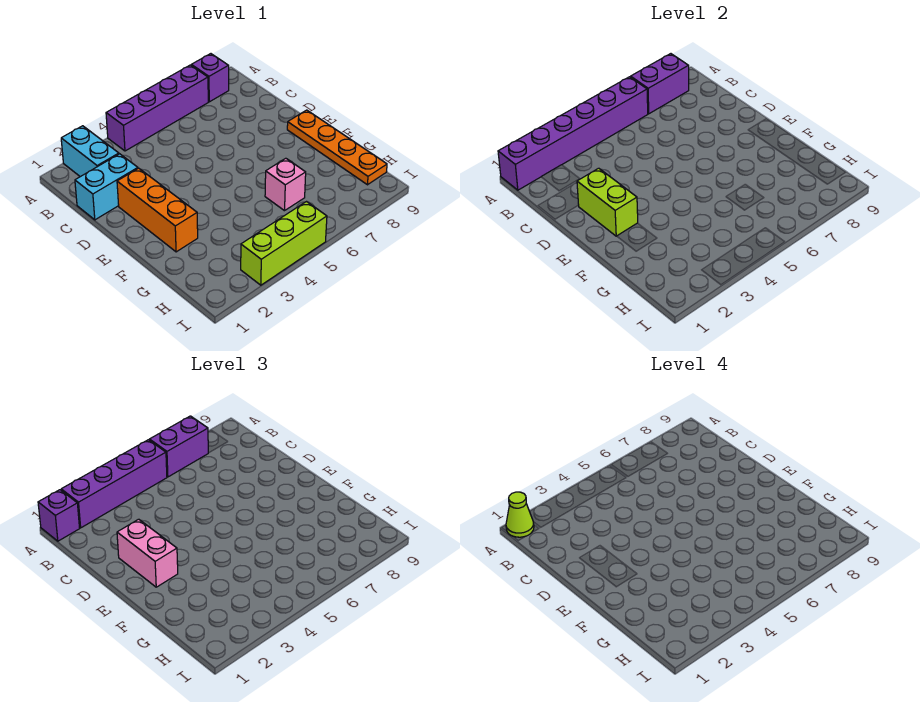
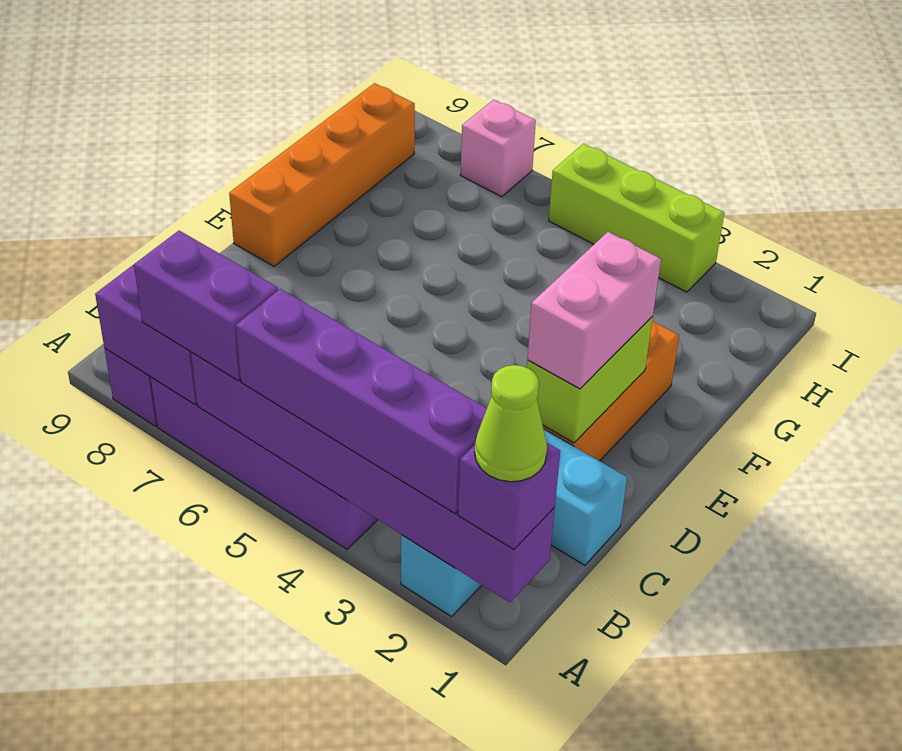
orange plate E9:H9 level 1 -> orange brick E9:H9 level 1
pink brick G6 level 1 -> pink brick I7 level 1

